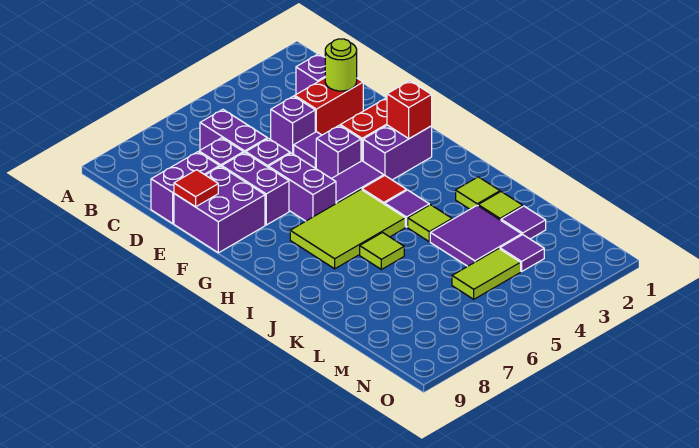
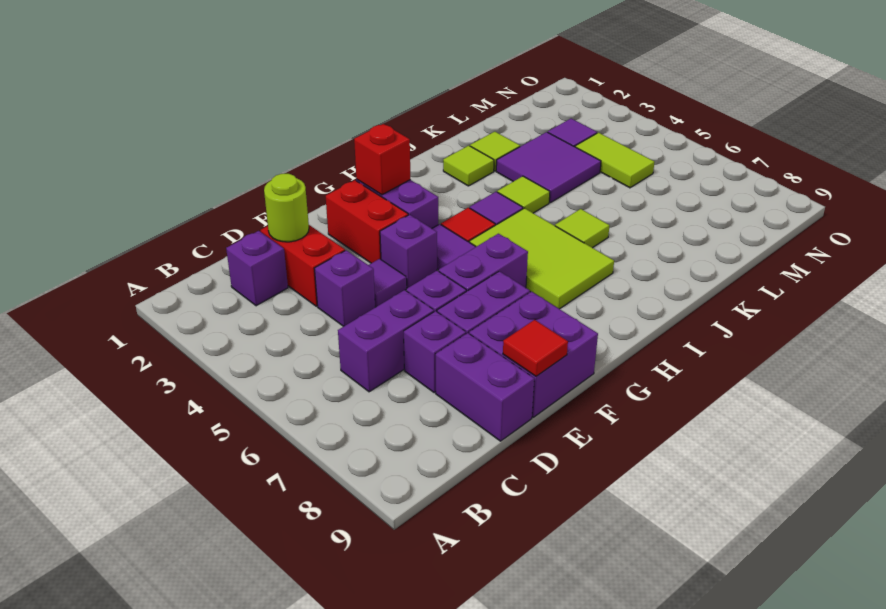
purple tile L2 level 1 -> none

